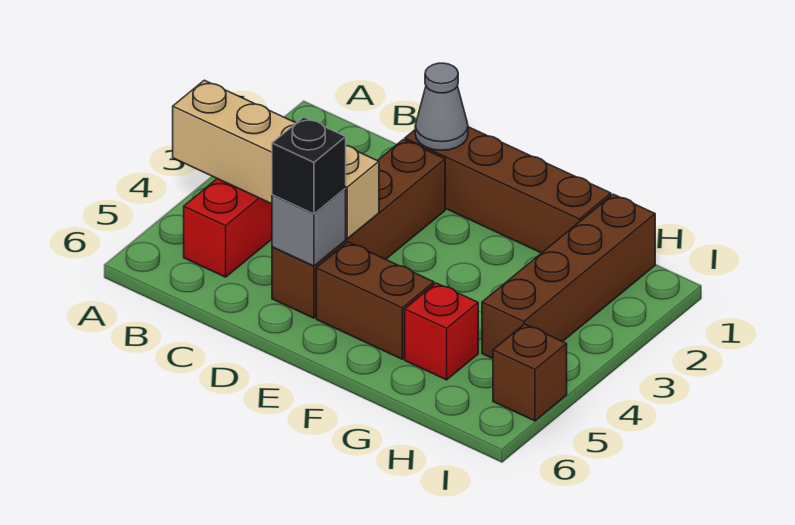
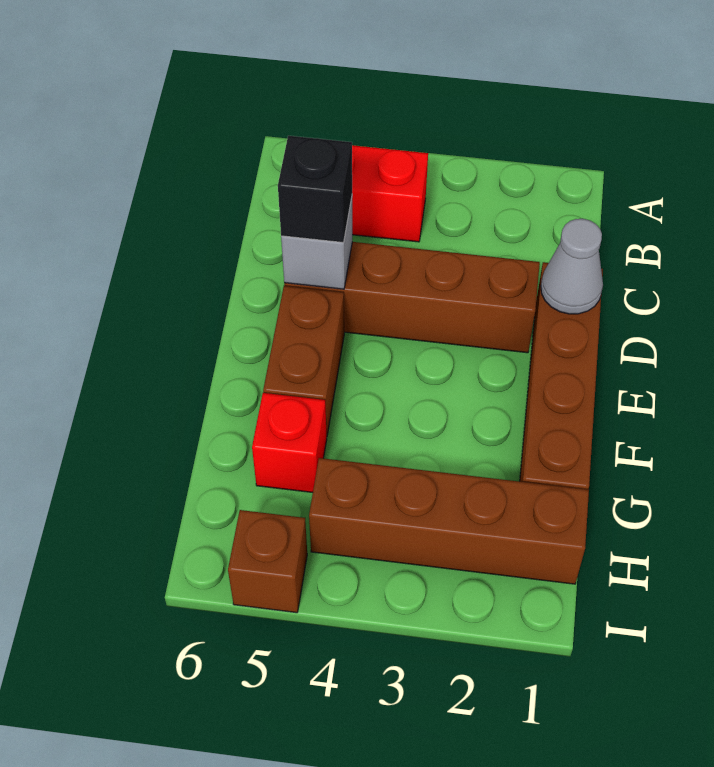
tan brick A4:D4 level 2 -> none

